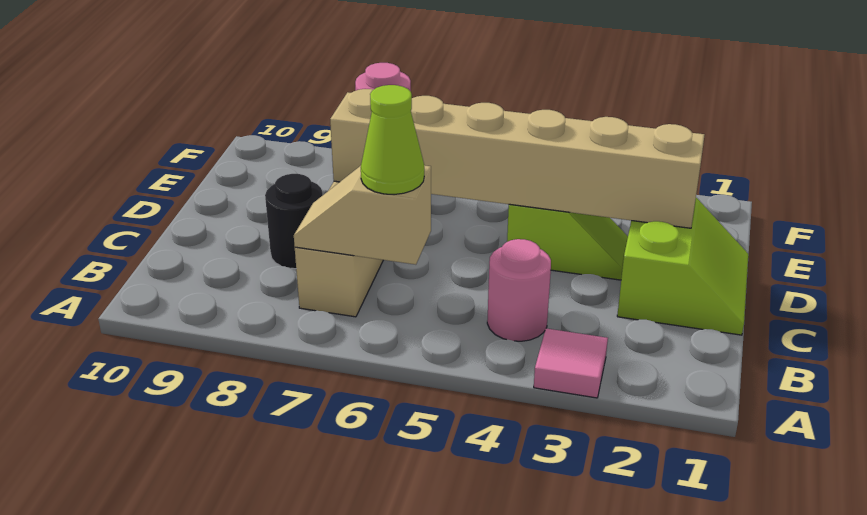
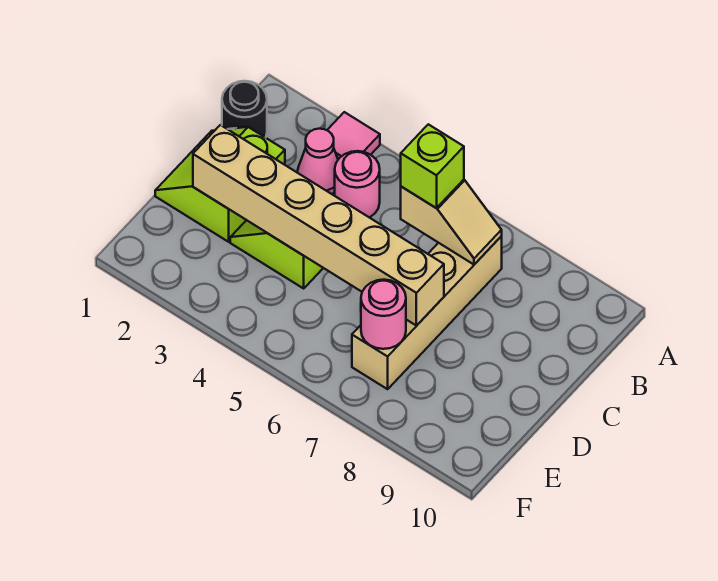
none -> pink cone B3 level 1
lime cone B6 level 3 -> lime brick B6 level 3
black round brick C8 level 1 -> black round brick B1 level 1

